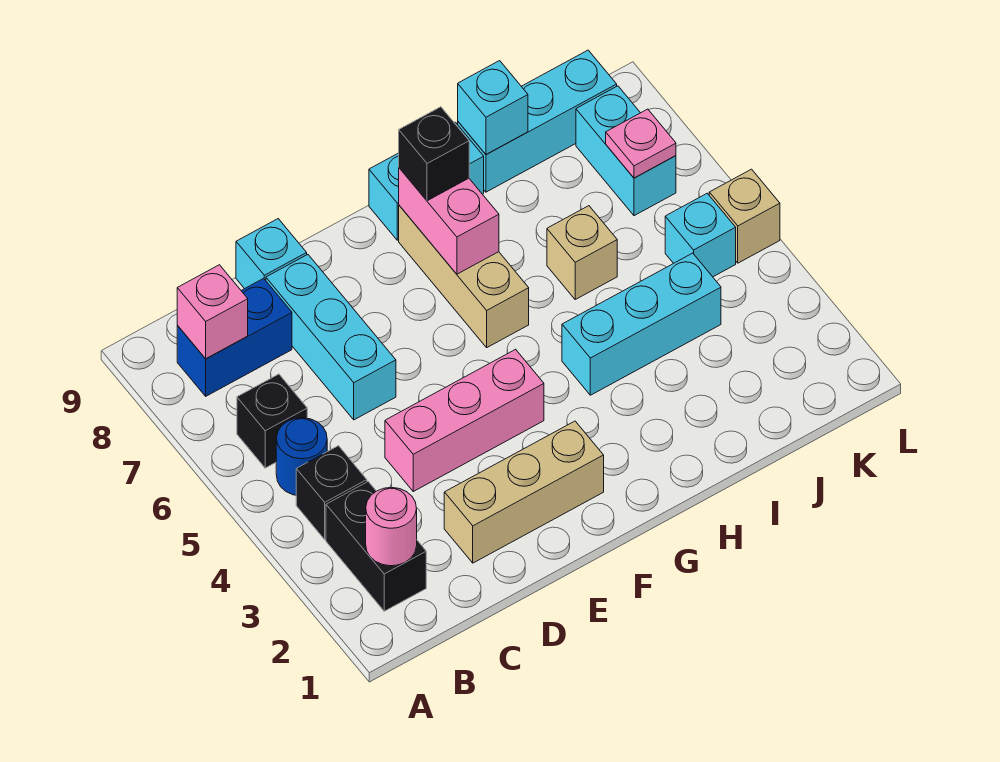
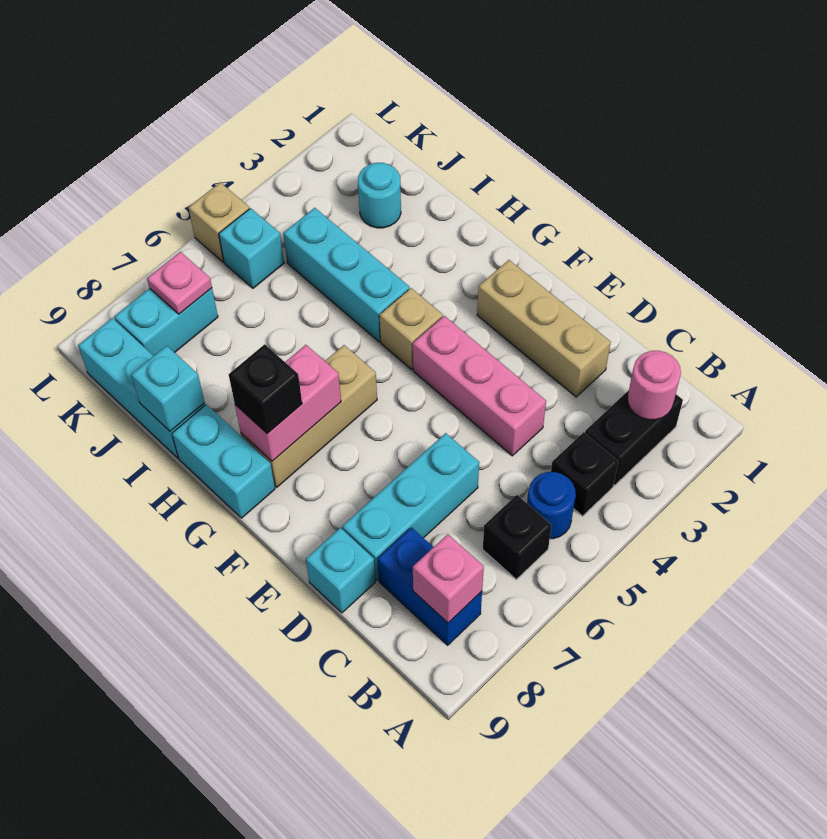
tan brick I6 level 1 -> tan brick G4 level 1
none -> cyan round brick J2 level 1

